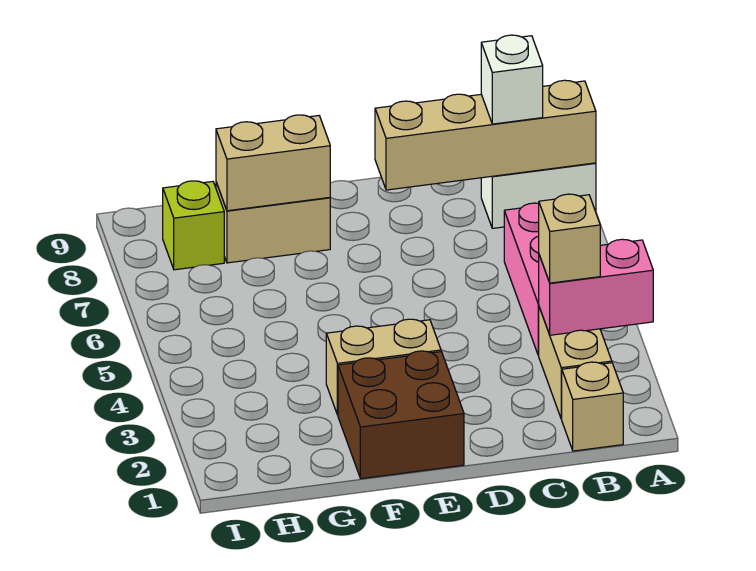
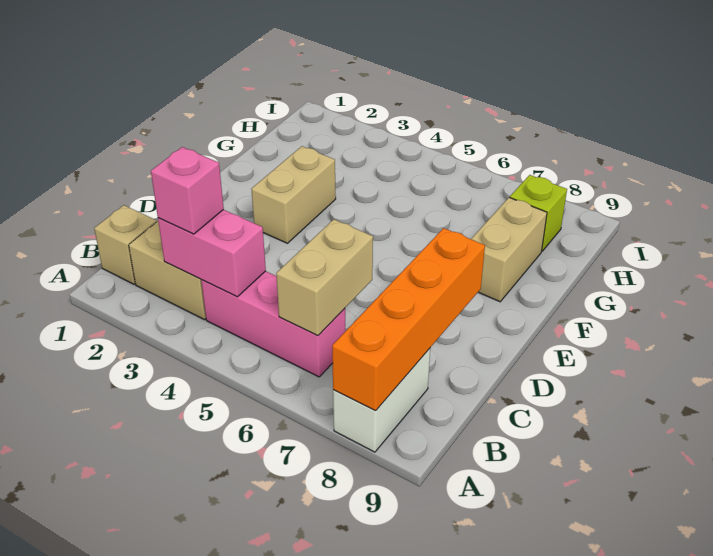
pink brick A3:B3 level 2 -> pink brick B3:B4 level 2
tan brick A8:D8 level 2 -> orange brick A8:D8 level 2
tan brick B3 level 3 -> pink brick B3 level 3
white brick B8 level 3 -> none
brown brick E1:F2 level 1 -> none
tan brick F8:G8 level 2 -> tan brick B6:C6 level 2

